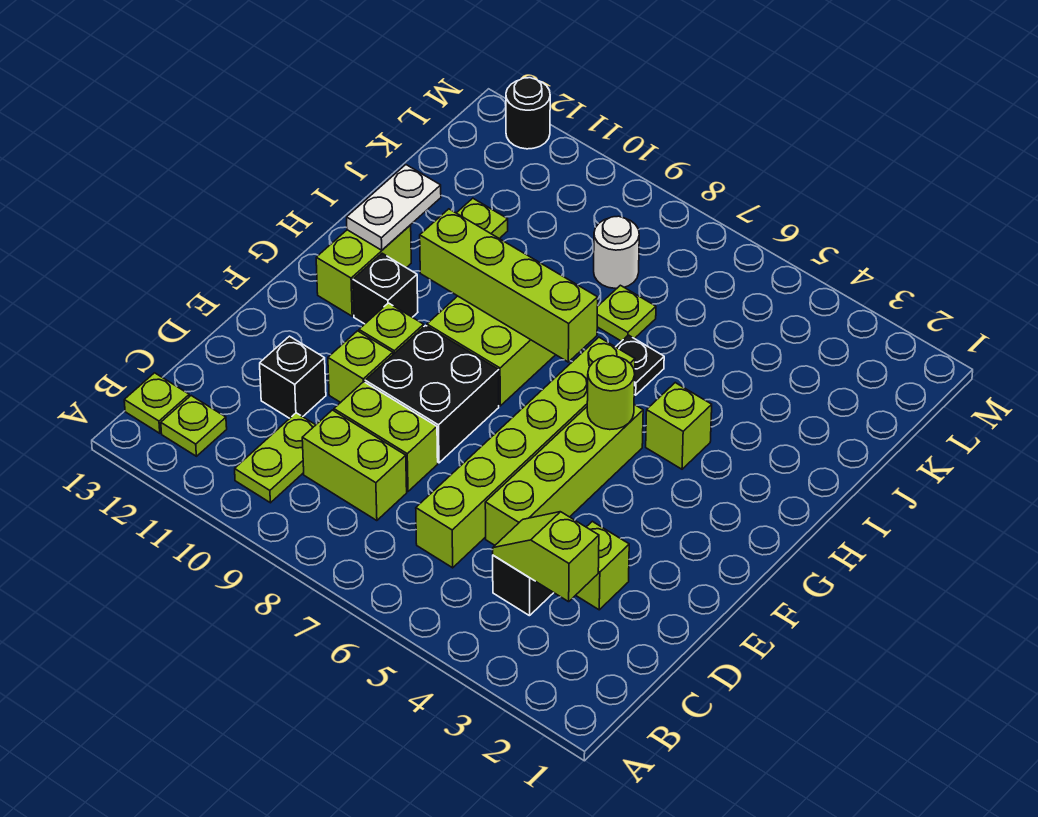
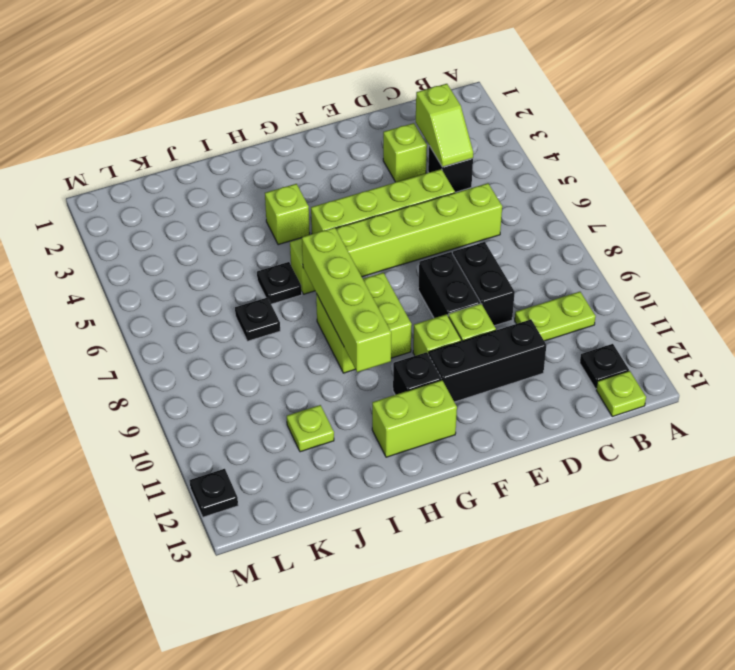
lime plate B12 level 1 -> black plate B12 level 1
lime brick C8:C9 level 1 -> none
lime brick D8:D9 level 1 -> black brick D8:D9 level 1
black brick D11 level 1 -> black brick D11:F11 level 1
black brick E8:F9 level 1 -> black brick E8:E9 level 1
lime round brick G5 level 2 -> none
white plate H12:I12 level 2 -> none
lime plate J7 level 1 -> black plate J7 level 1
white round brick K8 level 1 -> none
black round brick M12 level 1 -> black plate M12 level 1

